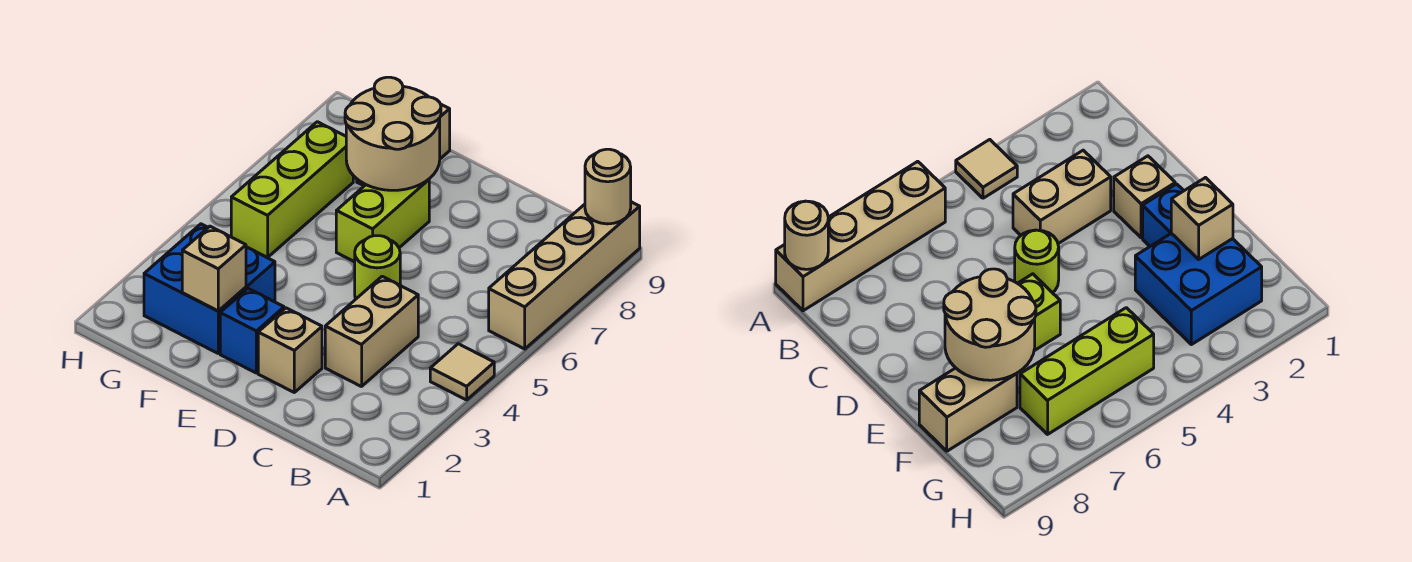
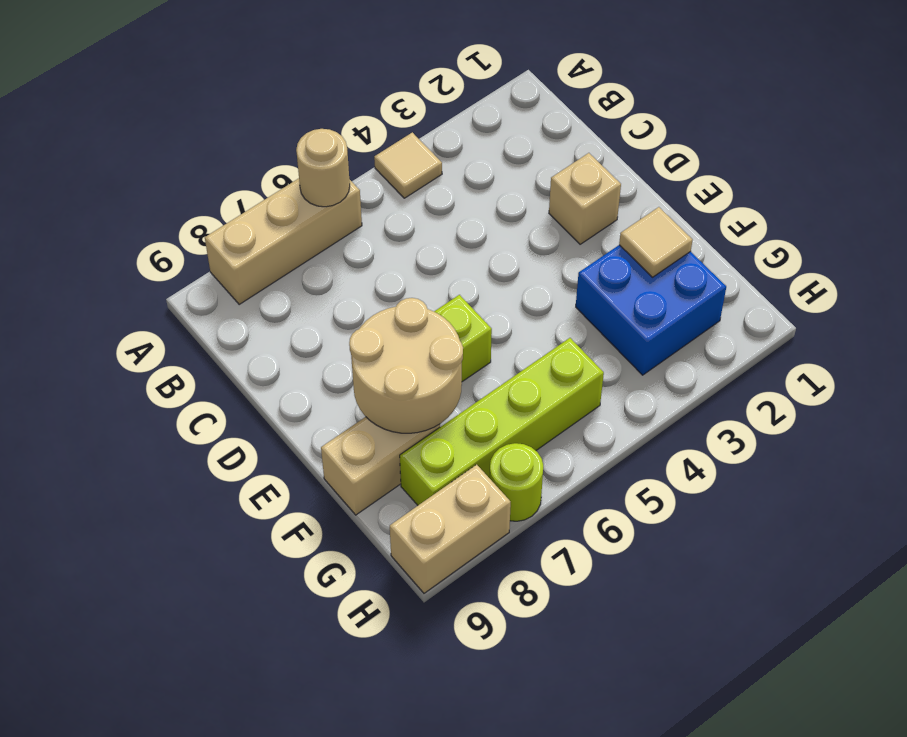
tan brick A6:A9 level 1 -> tan brick A6:A8 level 1
tan round brick A9 level 2 -> tan round brick A6 level 2
tan brick C3:C4 level 1 -> tan brick H8:H9 level 1
lime round brick D5 level 1 -> lime round brick H7 level 1
blue brick E2 level 1 -> none
tan brick F2 level 2 -> tan tile F2 level 2
lime brick G5:G7 level 1 -> lime brick G5:G8 level 1

